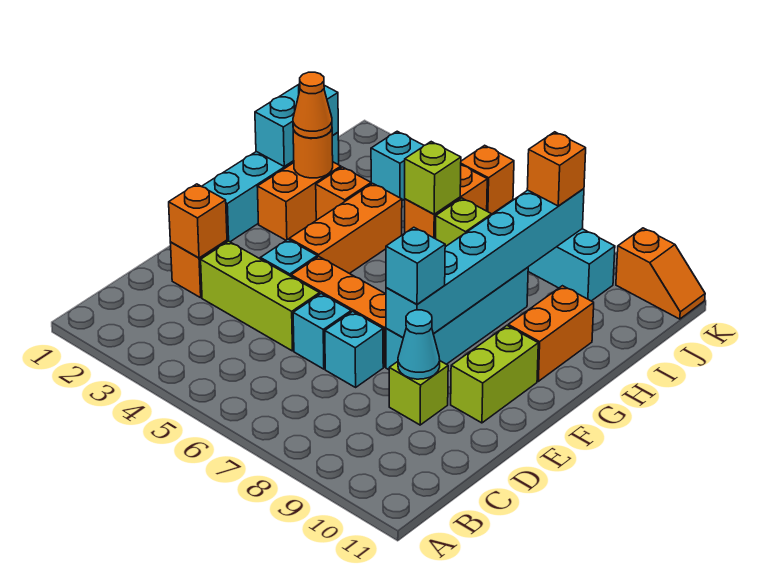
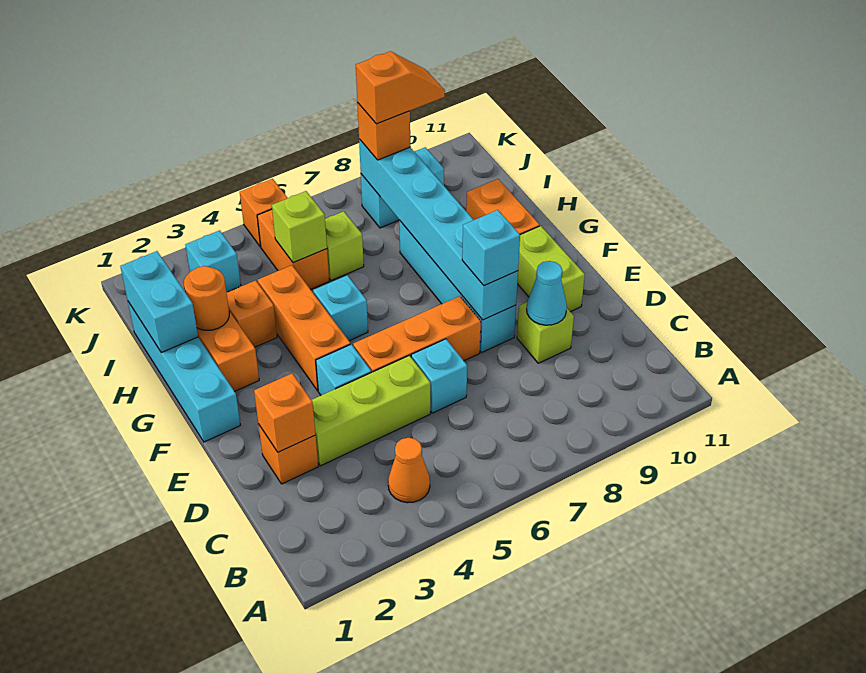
cyan brick D7 level 1 -> cyan brick G5 level 1
orange cone H2 level 3 -> orange cone B4 level 1
orange slope K10:K11 level 1 top 10 -> orange slope J8:J9 level 4 top 8

